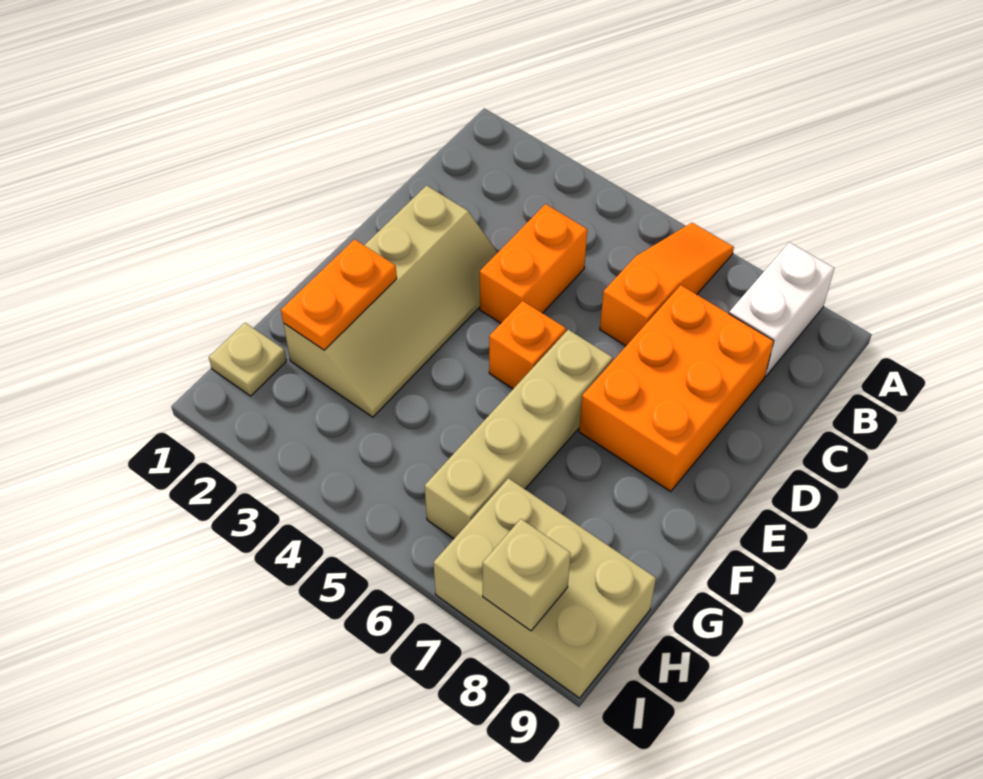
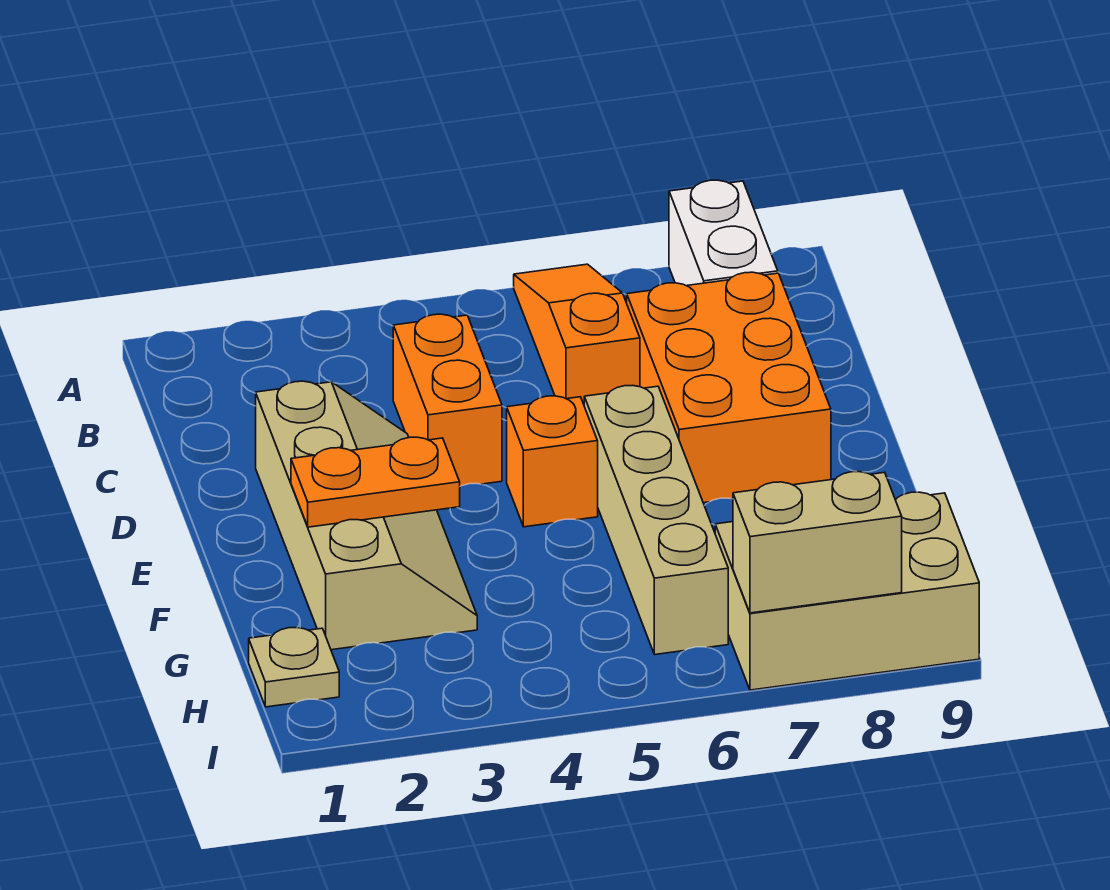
orange plate F2:G2 level 2 -> orange plate F2:F3 level 2
tan brick I8 level 2 -> tan brick I7:I8 level 2

